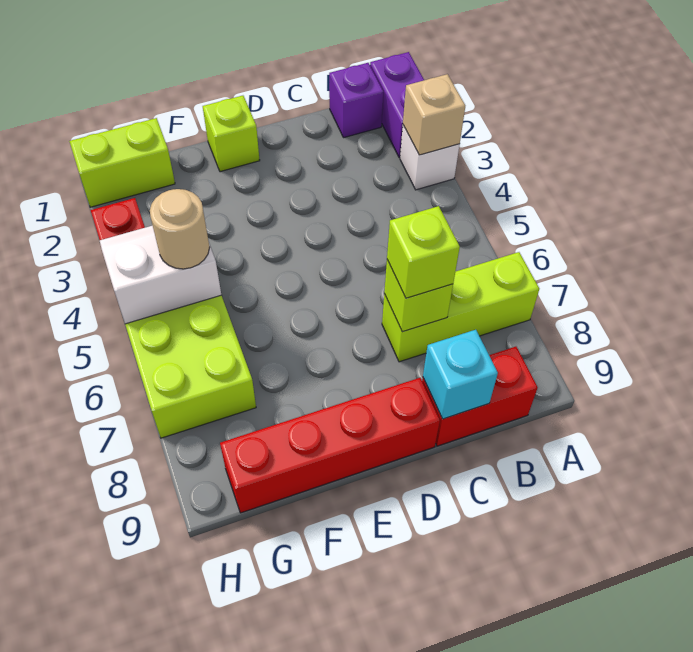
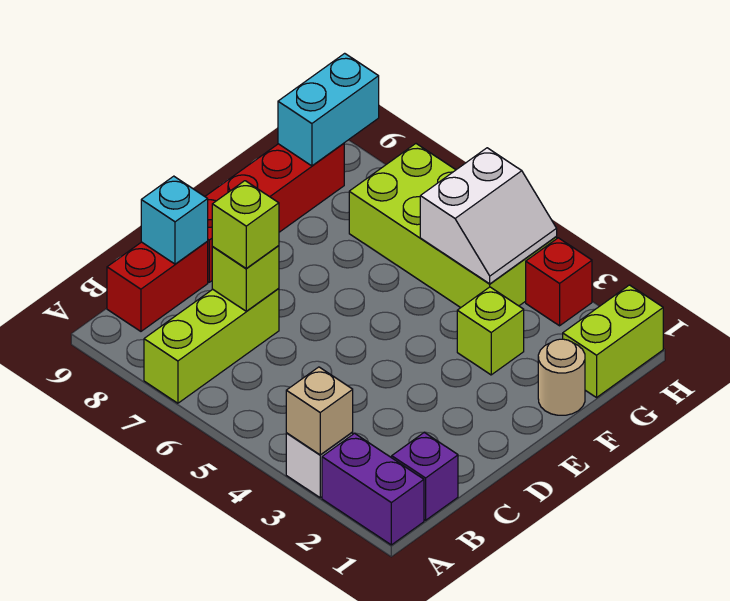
lime brick E1 level 1 -> lime brick F3 level 1
tan round brick G5 level 3 -> tan round brick F1 level 1
none -> cyan brick G9:H9 level 2

